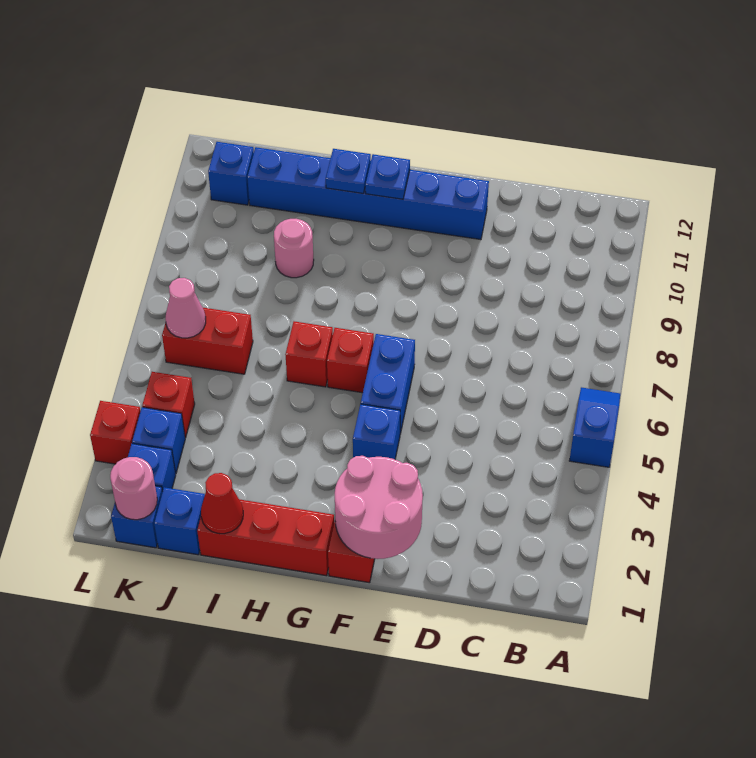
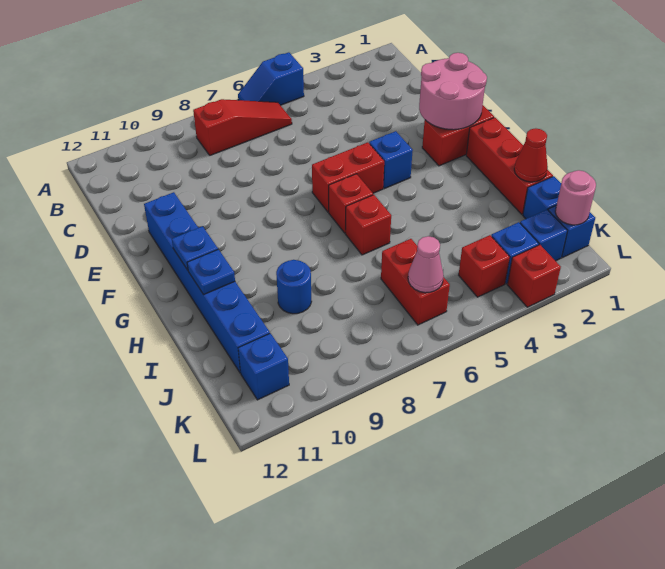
none -> red slope B6:B8 level 1 top 8
blue brick F5:F6 level 1 -> red brick F5:F6 level 1
pink round brick I9 level 1 -> blue round brick I9 level 1

